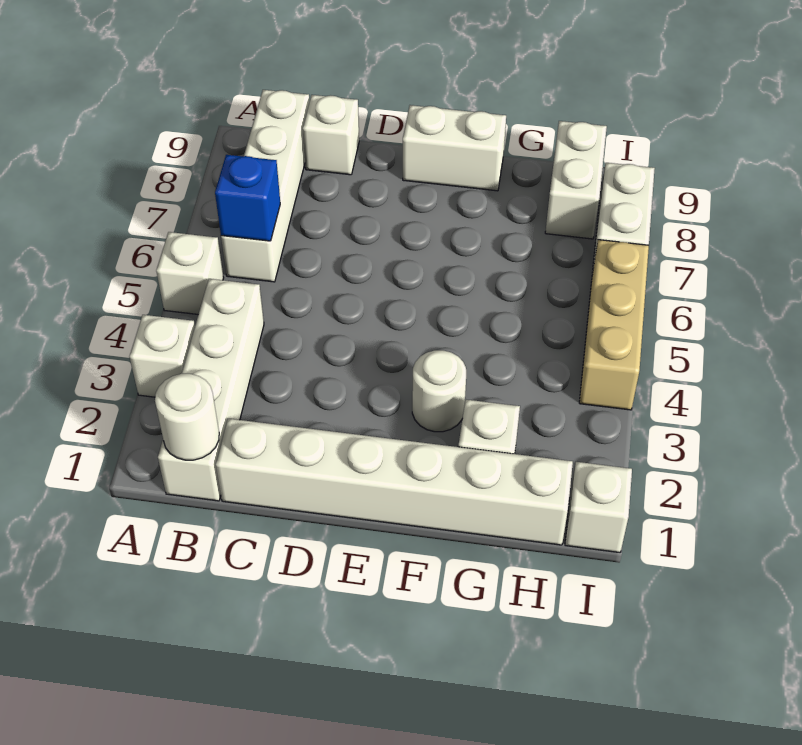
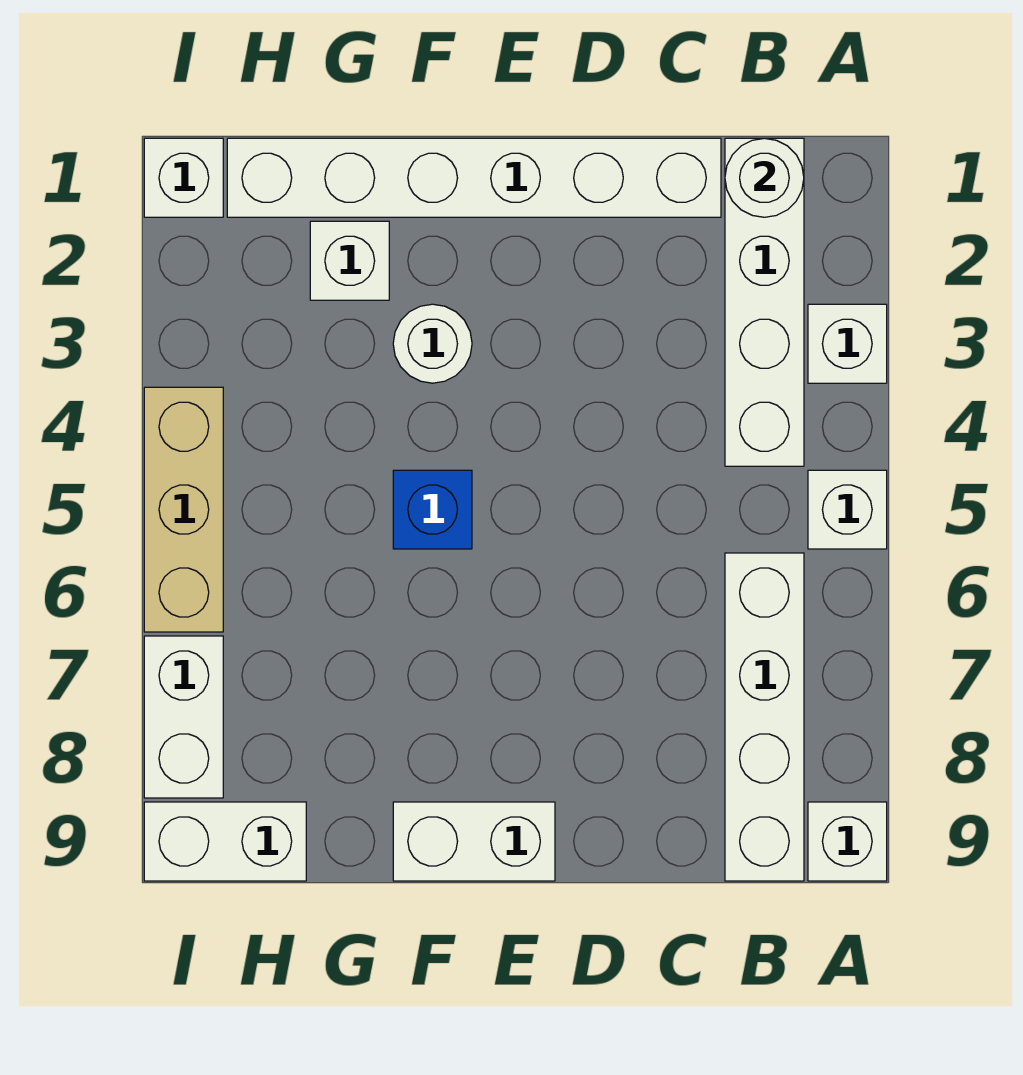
blue brick B6 level 2 -> blue brick F5 level 1
white brick C9 level 1 -> white brick A9 level 1
white brick H8:H9 level 1 -> white brick H9:I9 level 1

